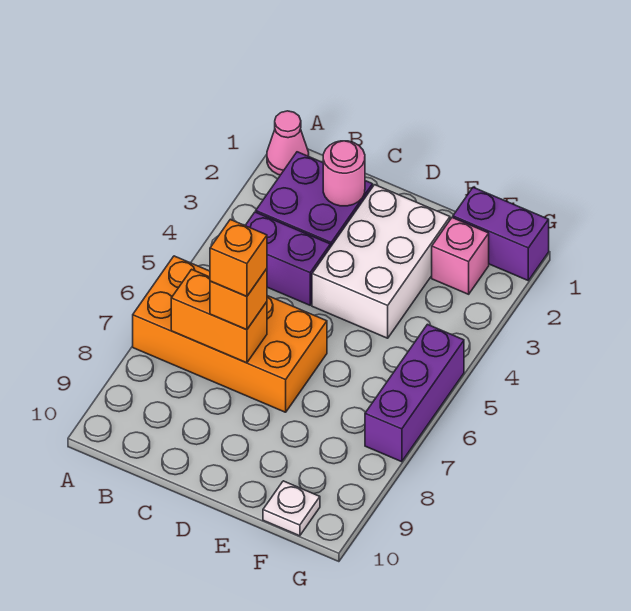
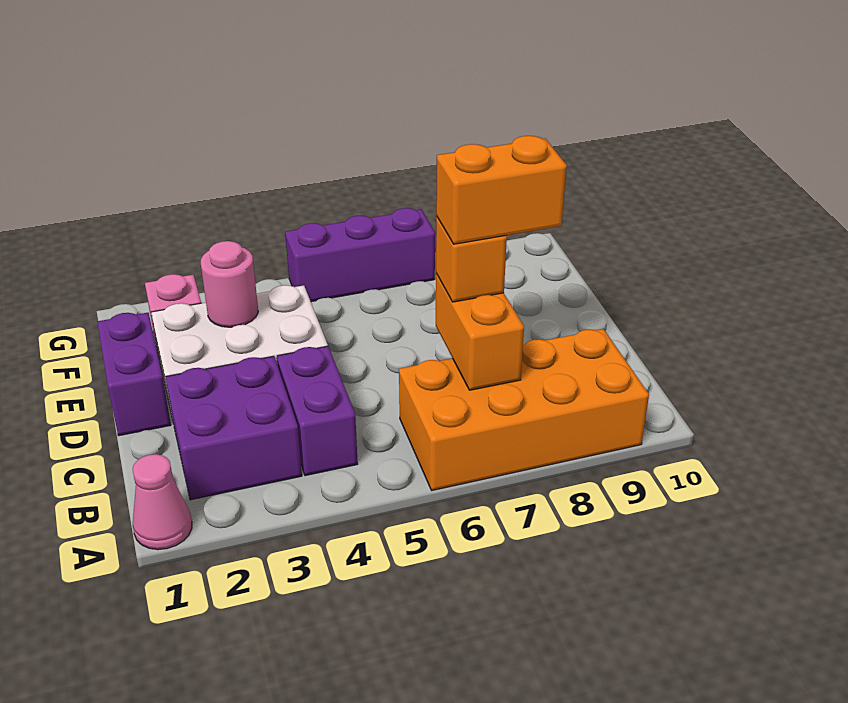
orange brick A6:D7 level 1 -> orange brick A6:B9 level 1
pink round brick C2 level 2 -> pink round brick E3 level 2
orange brick C7 level 4 -> orange brick C7:C8 level 4
purple brick F1:G1 level 1 -> purple brick D1:E1 level 1
white plate F10 level 1 -> none

